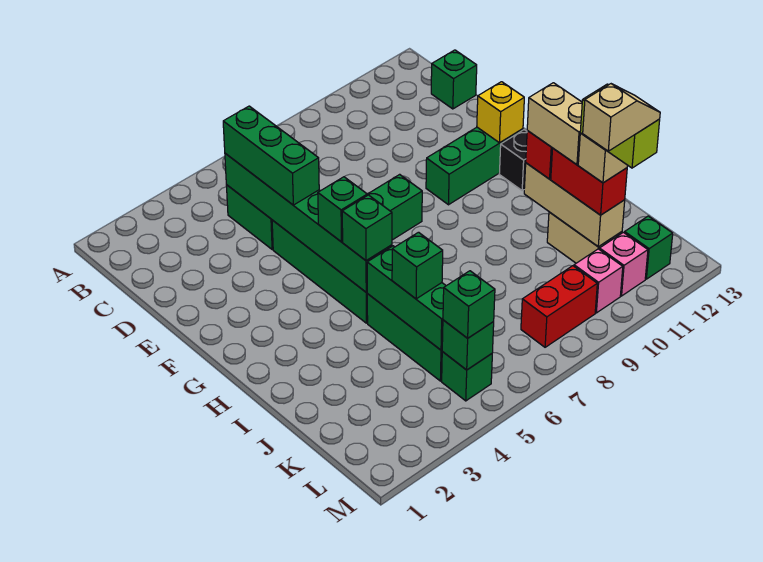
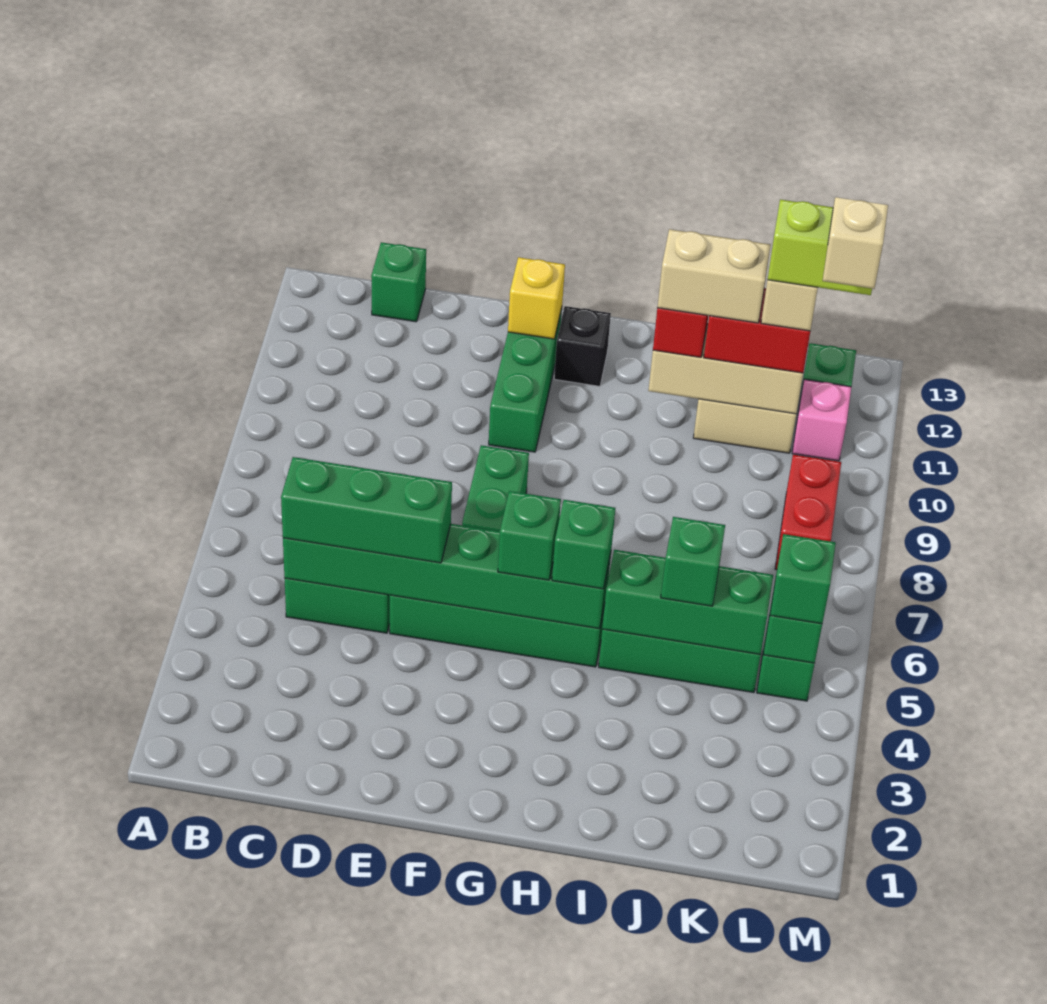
pink brick L10 level 1 -> none

